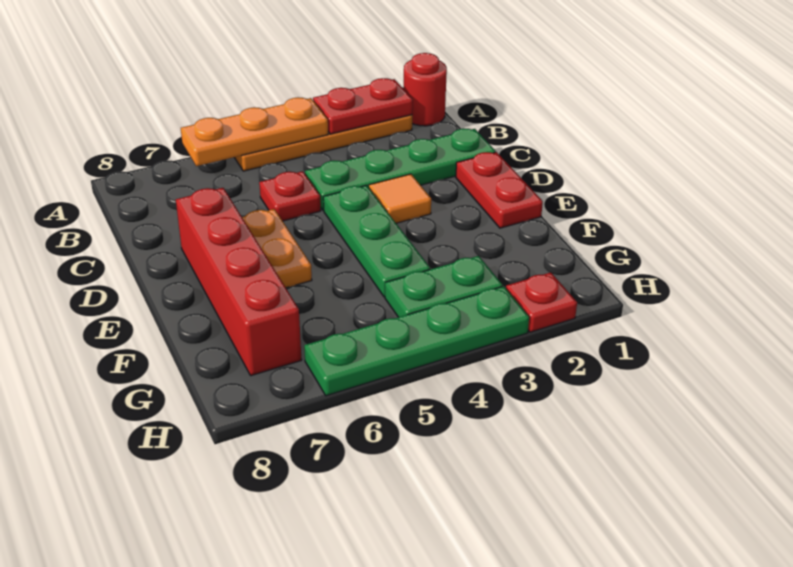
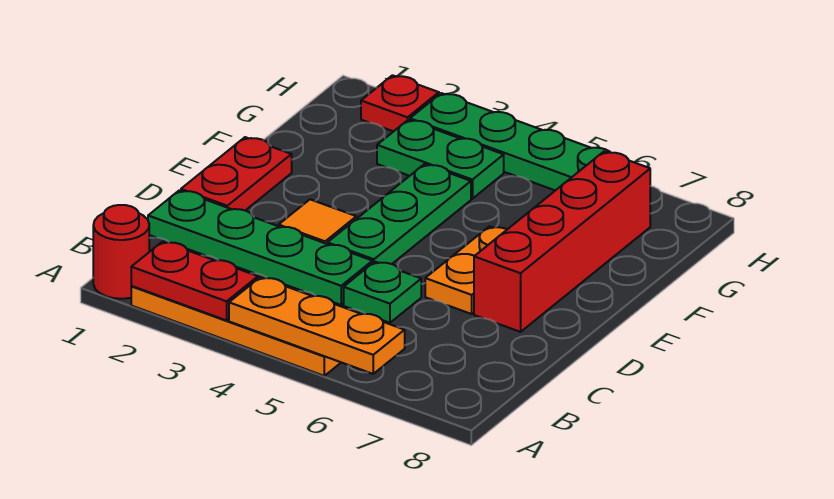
red plate C5 level 1 -> green plate C5 level 1

